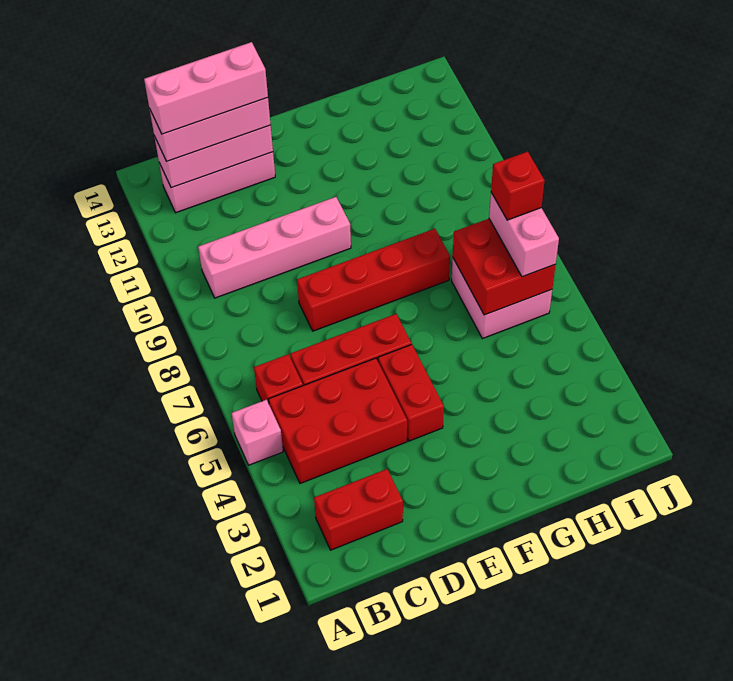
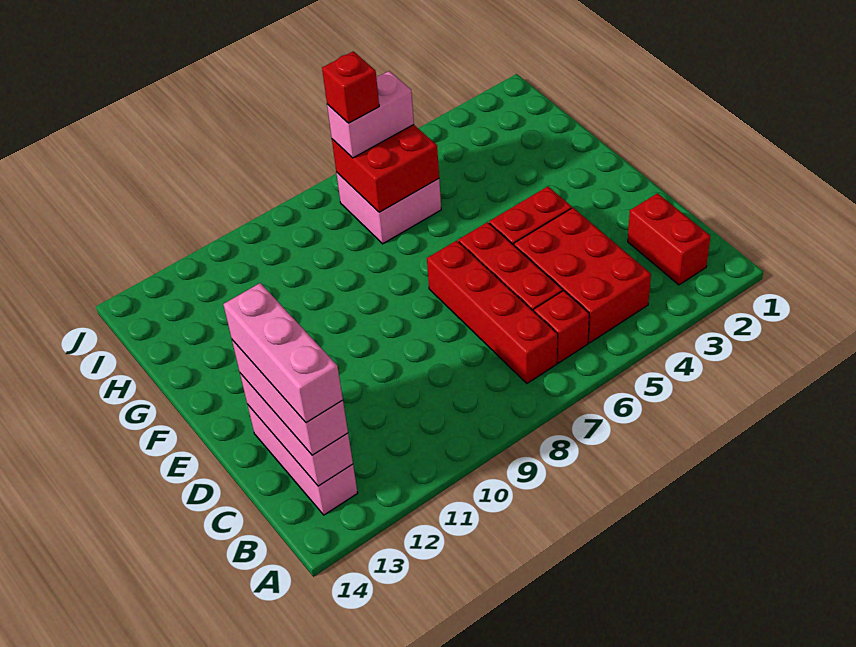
pink brick A5 level 1 -> none
pink brick B10:E10 level 1 -> none
red brick D8:G8 level 1 -> red brick B7:E7 level 1

